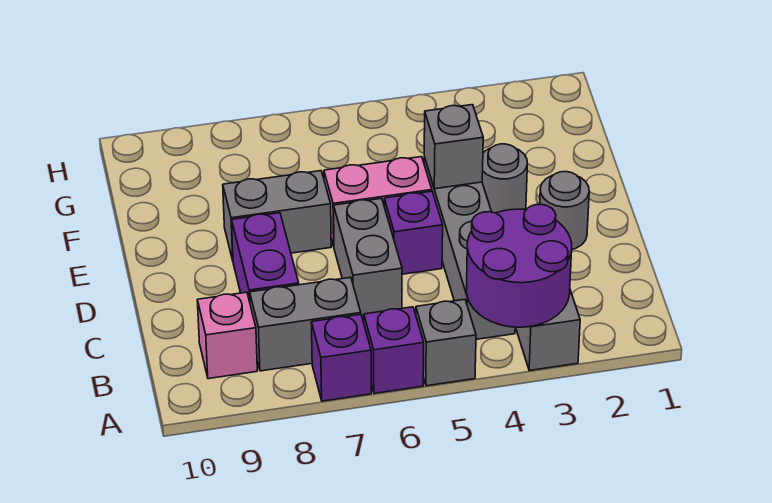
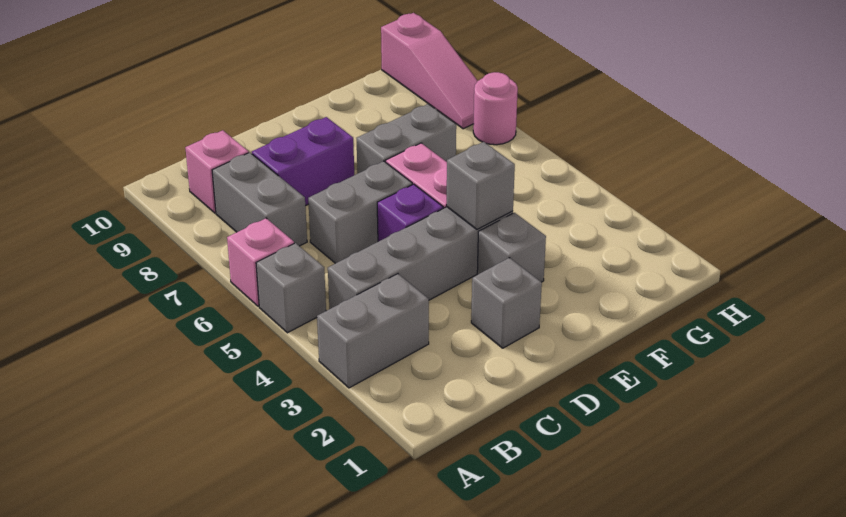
purple round brick A3:B4 level 2 -> none
purple brick A6 level 1 -> pink brick A6 level 1
purple brick A7 level 1 -> none
grey round brick D2 level 1 -> grey brick D2 level 1
grey round brick E3 level 1 -> grey brick E3 level 1
grey brick E7:E8 level 1 -> grey brick E7:F7 level 1
none -> pink round brick H7 level 1
none -> pink slope H8:H10 level 1 top 10

